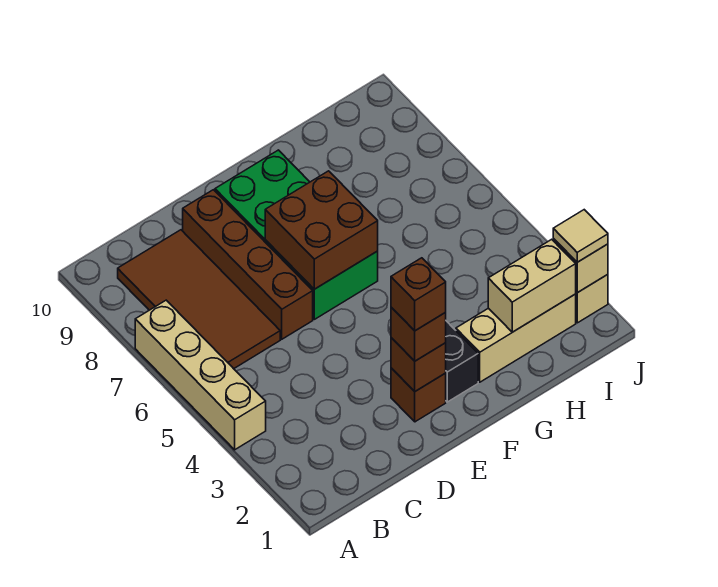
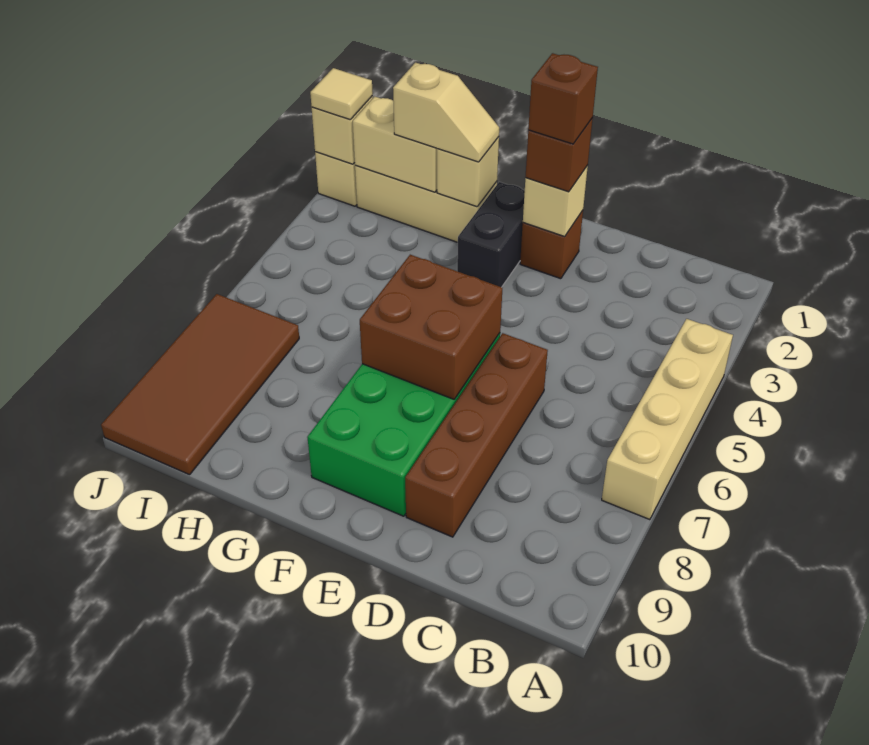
brown tile B6:C9 level 1 -> brown tile I7:J10 level 1
brown brick E2 level 2 -> tan brick E2 level 2
none -> tan brick G2 level 2
none -> tan slope G2:H2 level 3 top H

